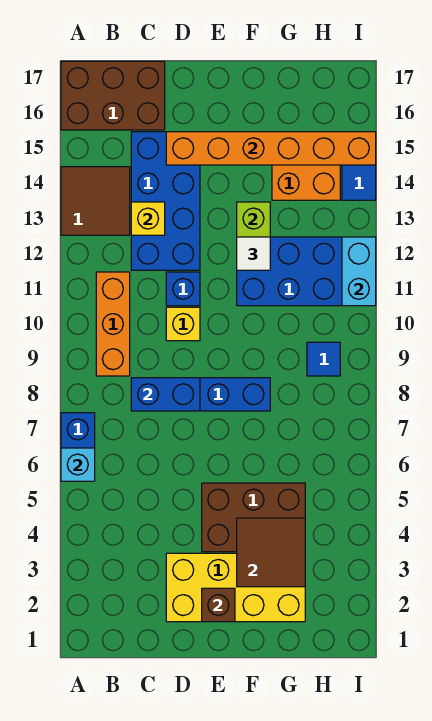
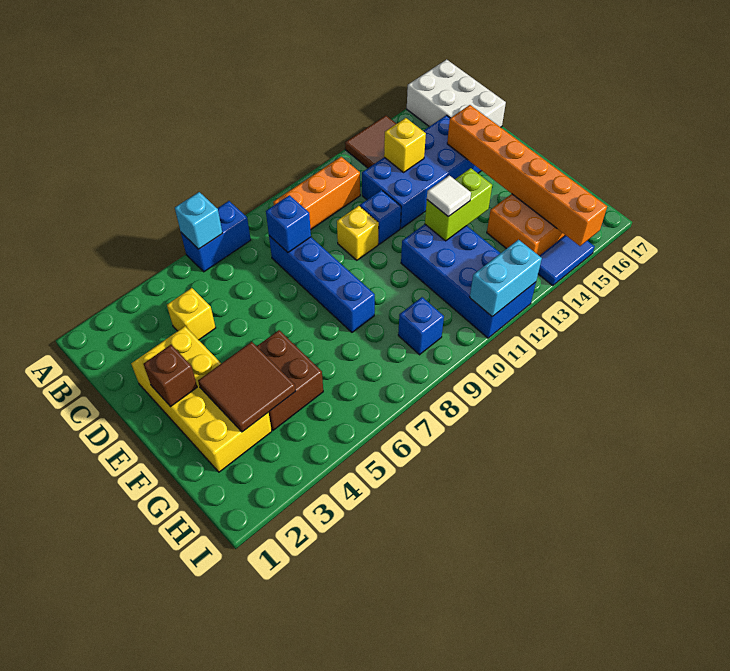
brown brick A16:C17 level 1 -> white brick A16:C17 level 1
none -> yellow brick C4 level 1
blue brick C8:D8 level 2 -> blue brick C8 level 2
brown brick E4:G5 level 1 -> brown brick F4:G5 level 1
blue tile H9 level 1 -> blue brick H9 level 1

